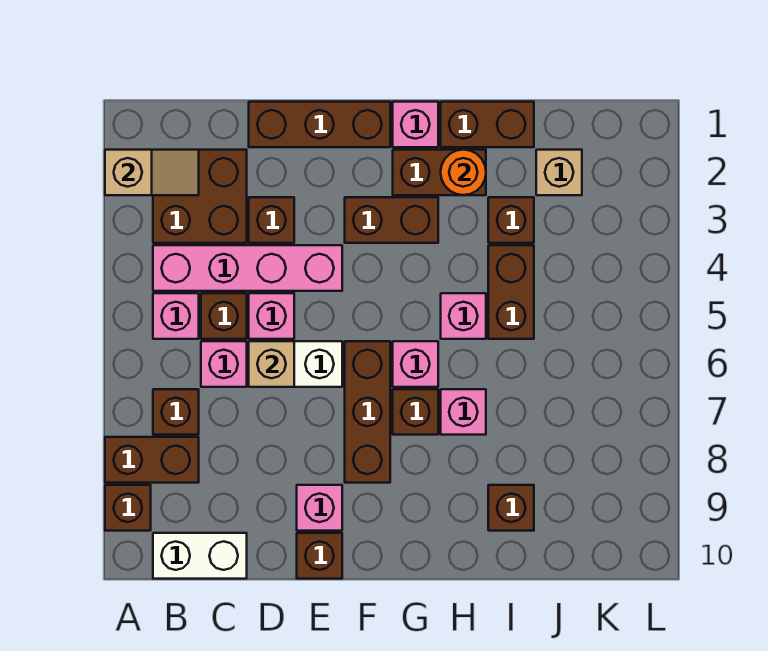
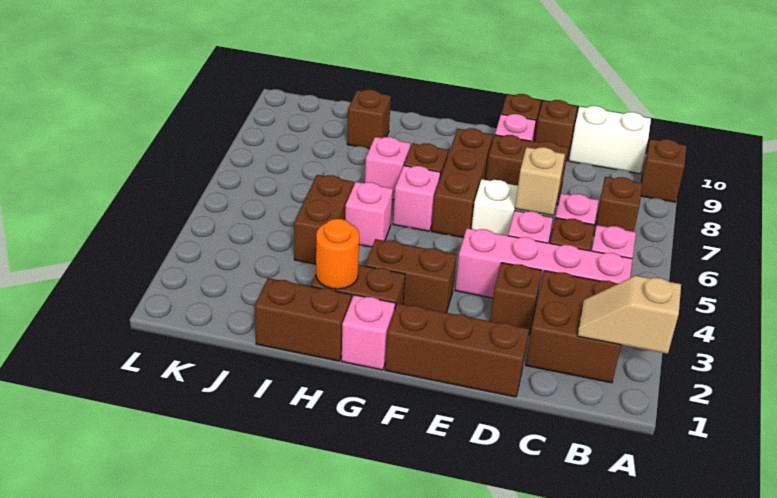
brown brick A8:B8 level 1 -> brown brick D8:E8 level 1
brown brick I3 level 1 -> brown brick D10 level 1
tan brick J2 level 1 -> none

